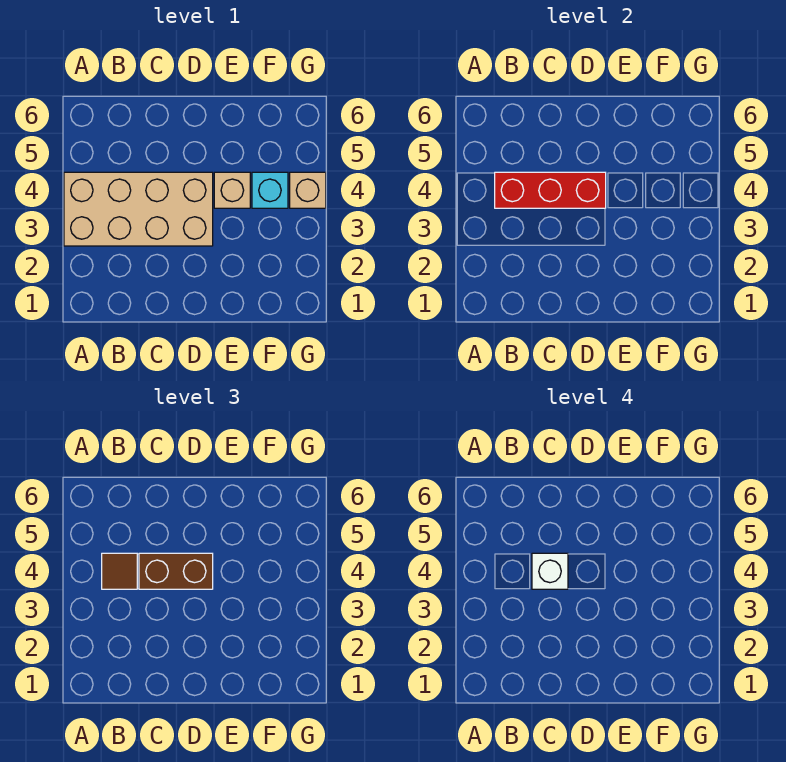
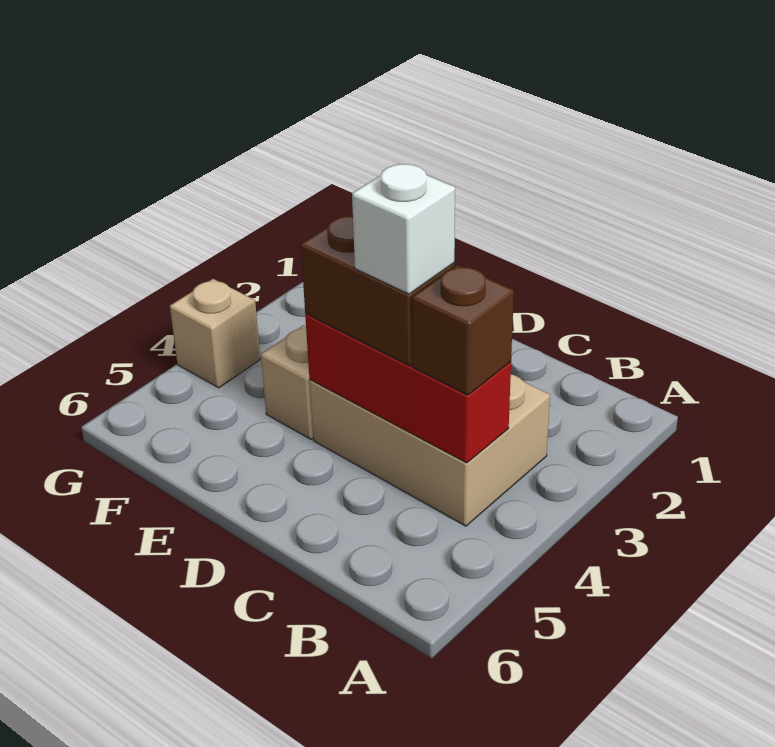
tan brick A3:D4 level 1 -> tan brick B3:D4 level 1
brown tile B4 level 3 -> brown brick B4 level 3
cyan brick F4 level 1 -> none

